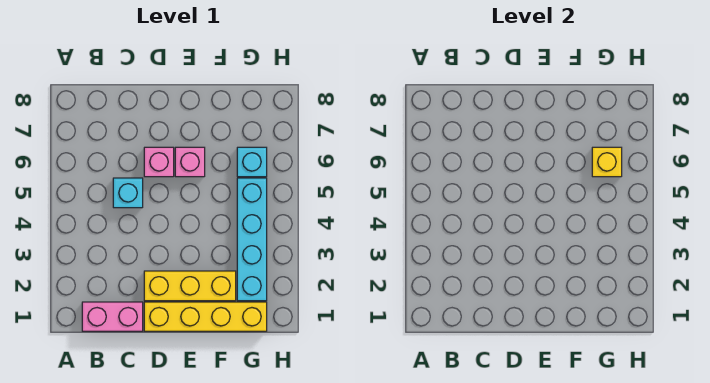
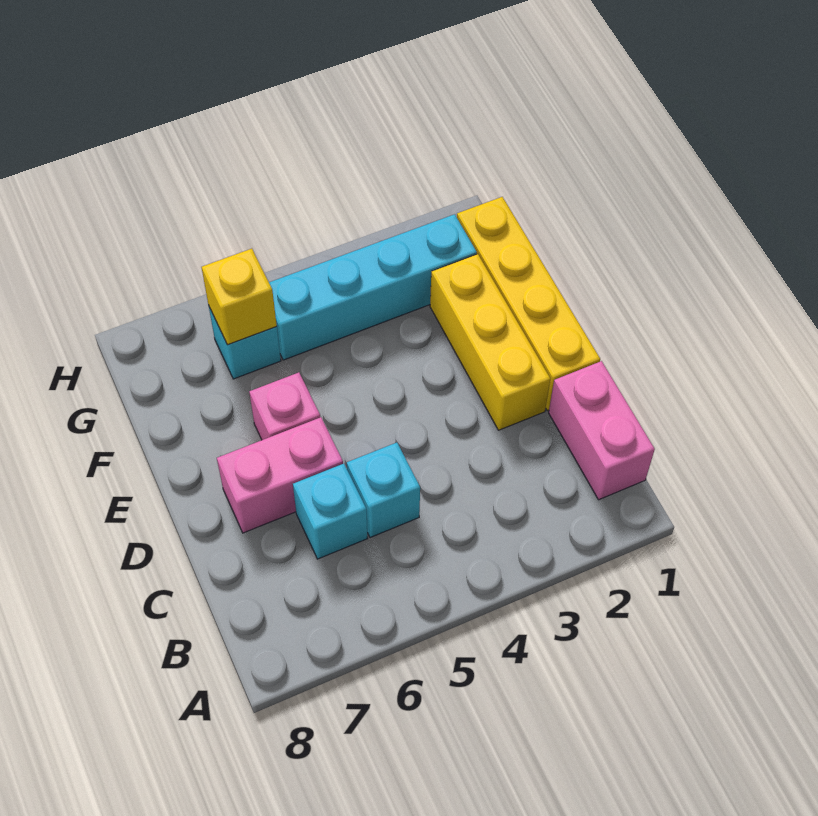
none -> cyan brick C6 level 1
pink brick D6 level 1 -> pink brick D6:D7 level 1

